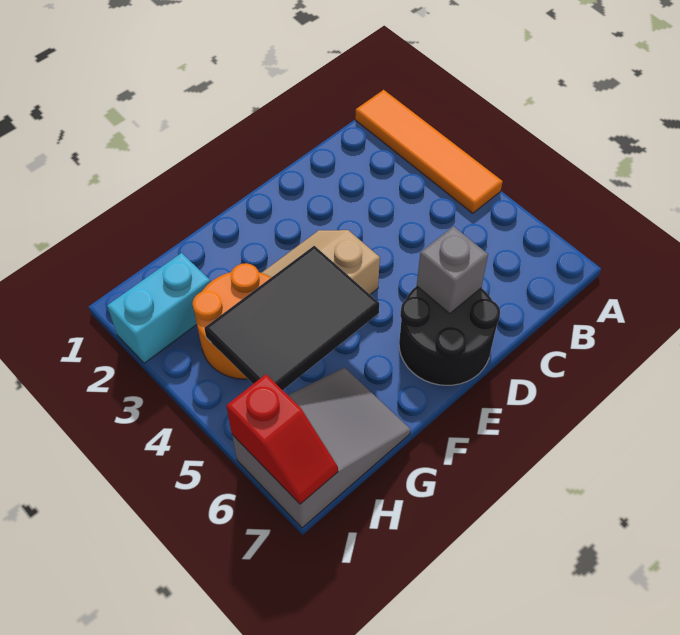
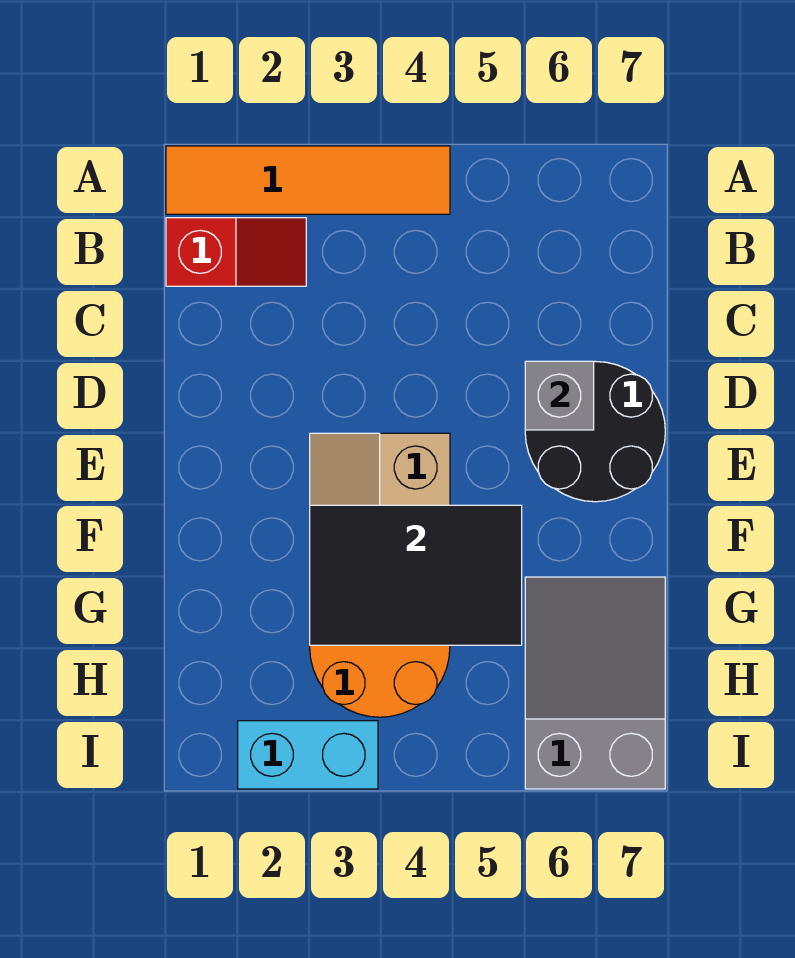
black tile F4:H5 level 2 -> black tile F3:G5 level 2
cyan brick H2:I2 level 1 -> cyan brick I2:I3 level 1
red slope I6:I7 level 2 top 6 -> red slope B1:B2 level 1 top 1

